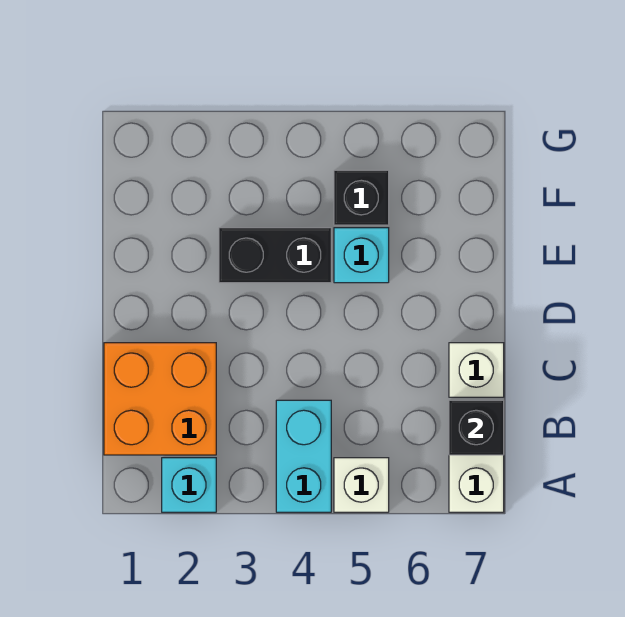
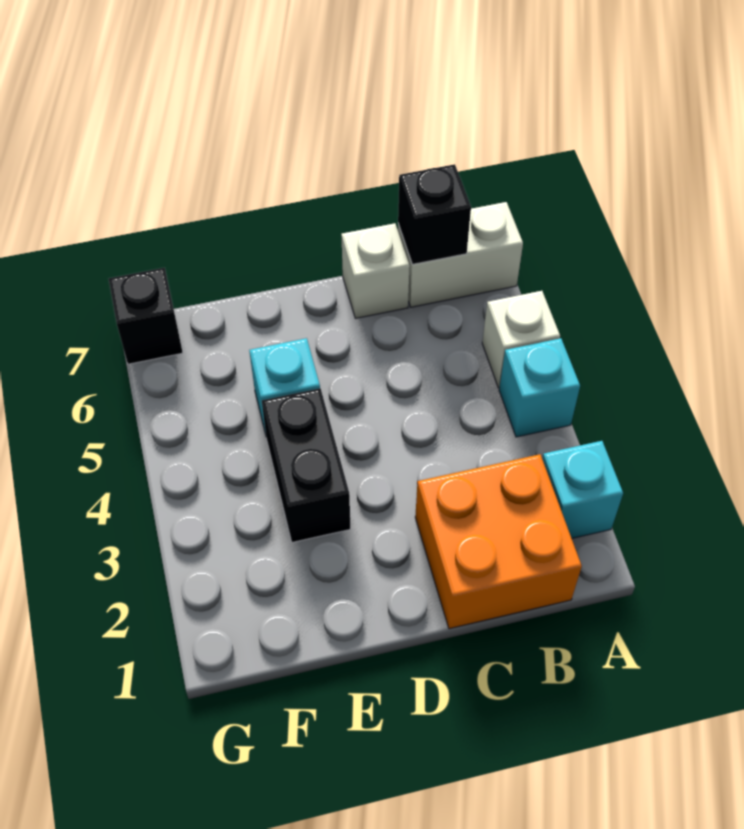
cyan brick A4:B4 level 1 -> cyan brick A4 level 1
black brick F5 level 1 -> black brick G7 level 1

